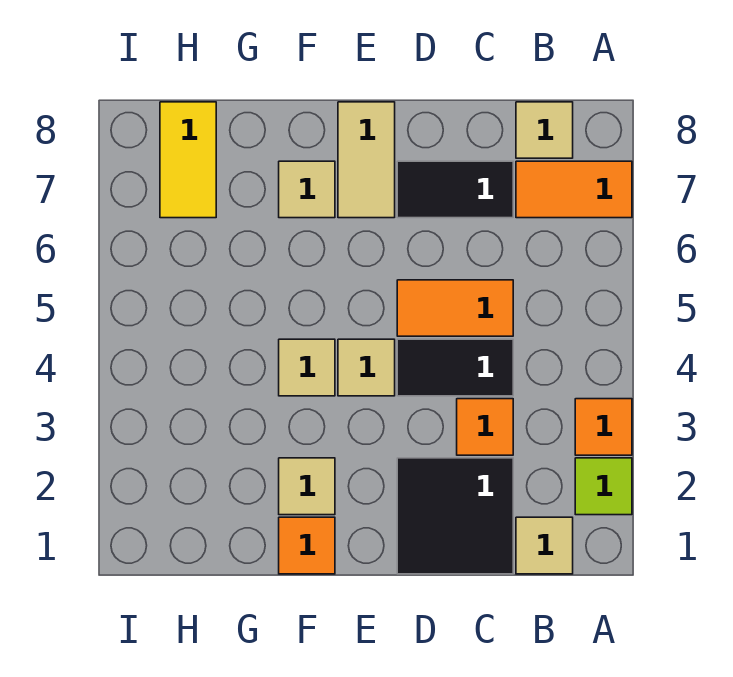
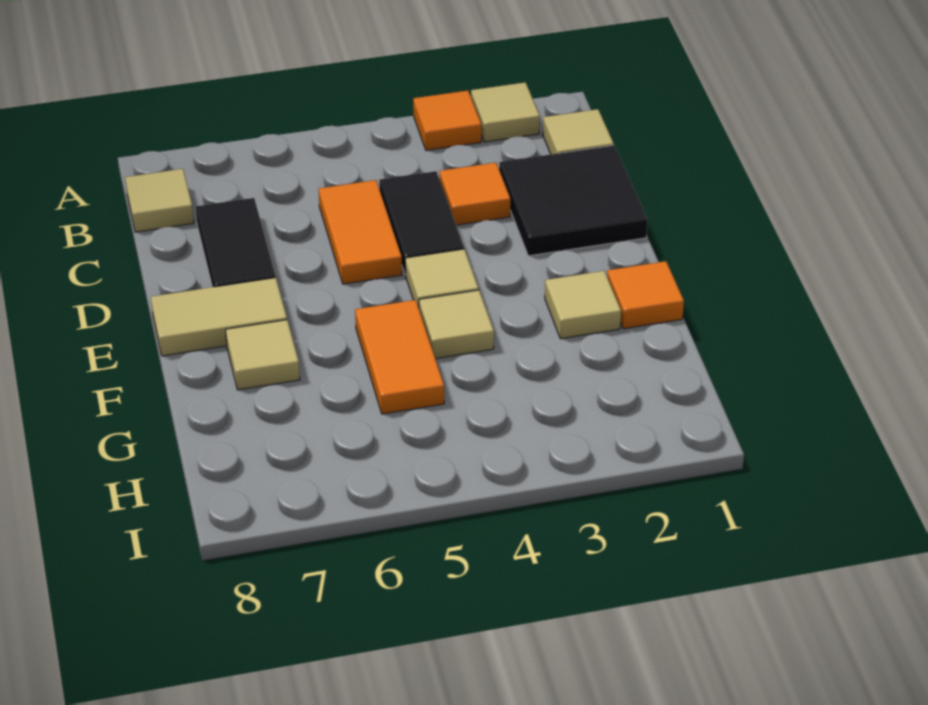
lime tile A2 level 1 -> tan tile A2 level 1
orange tile A7:B7 level 1 -> orange tile F5:G5 level 1
yellow tile H7:H8 level 1 -> none

